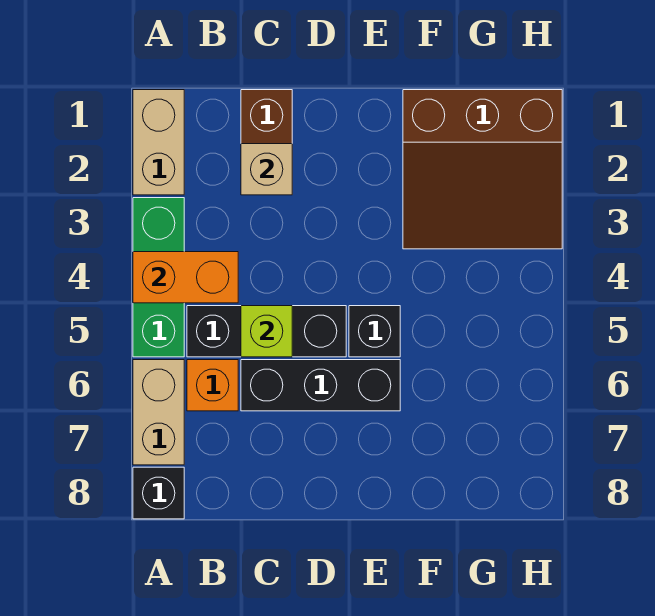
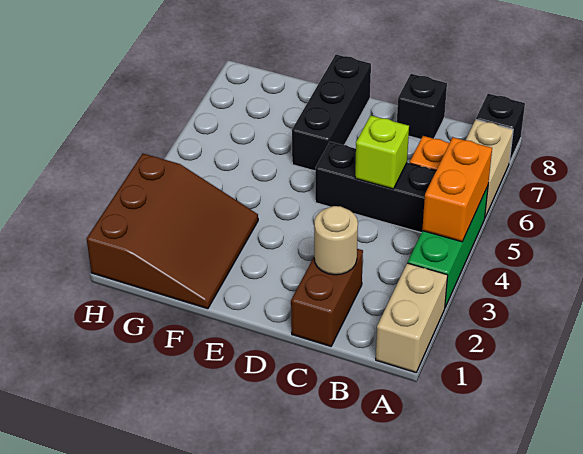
orange brick A4:B4 level 2 -> orange brick A4:A5 level 2
tan brick C2 level 2 -> tan round brick C2 level 2
black brick C6:E6 level 1 -> black brick E6:E8 level 1
black brick E5 level 1 -> black brick C8 level 1
brown slope F1:H3 level 1 top 1 -> brown slope F1:H3 level 1 top H

